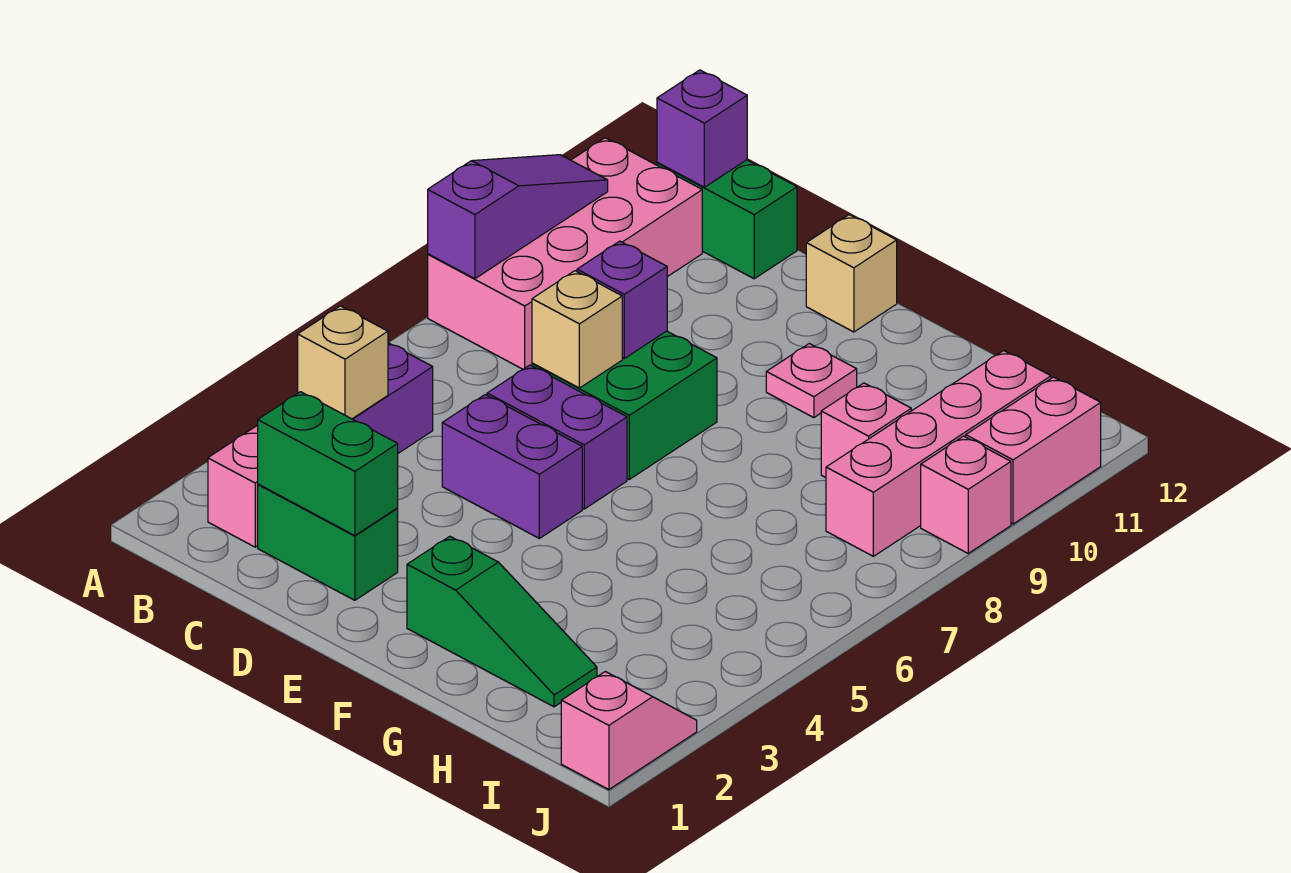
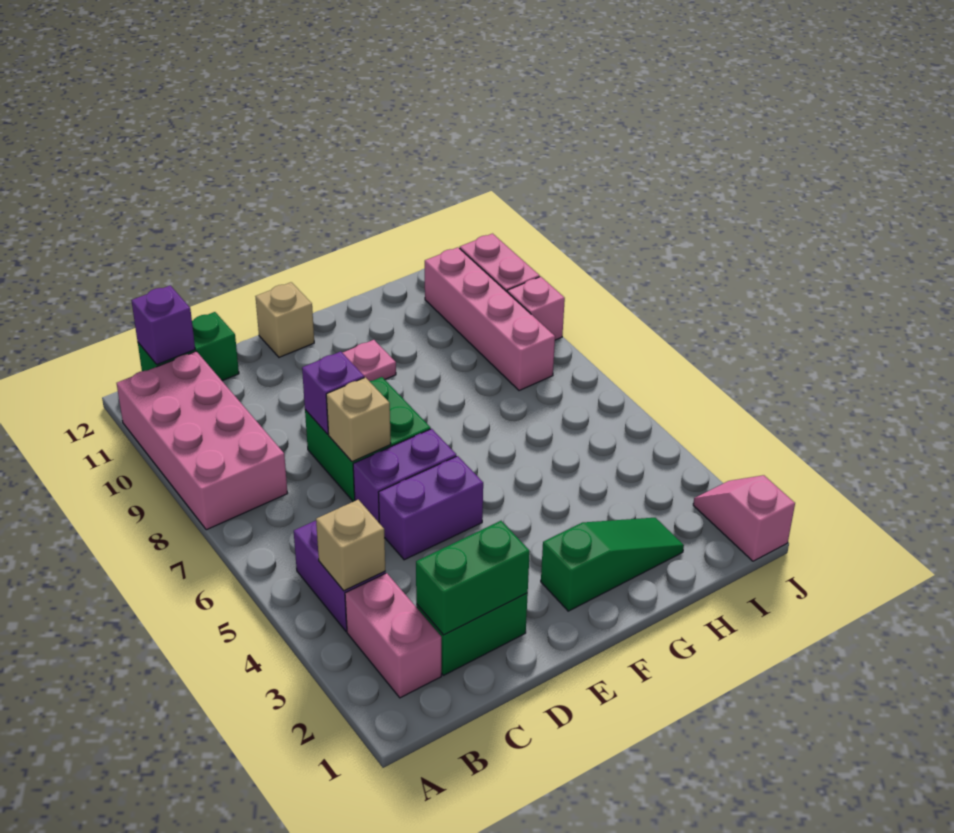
purple slope A8:A10 level 2 top 8 -> none
pink brick H9 level 1 -> none

